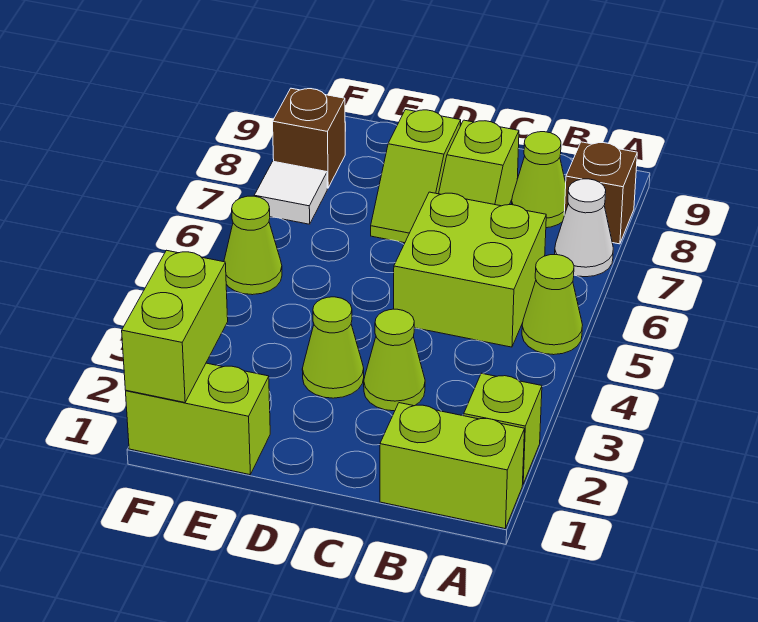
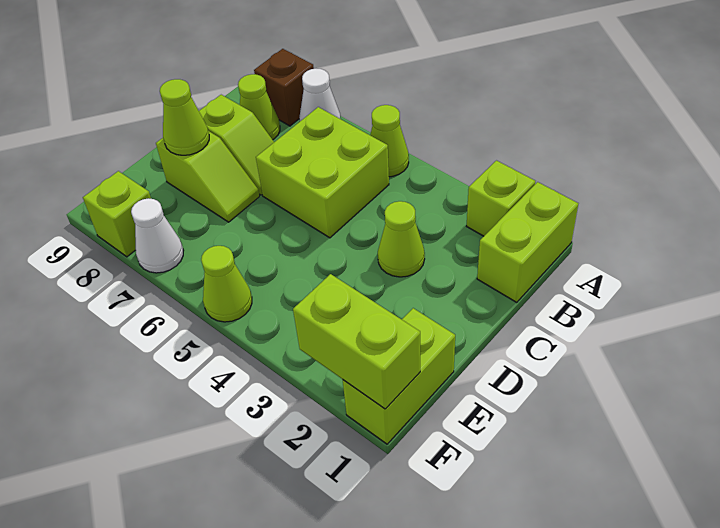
lime cone D3 level 1 -> lime cone D8 level 2
white tile F7 level 1 -> white cone F7 level 1
brown brick F8 level 1 -> lime brick F8 level 1

